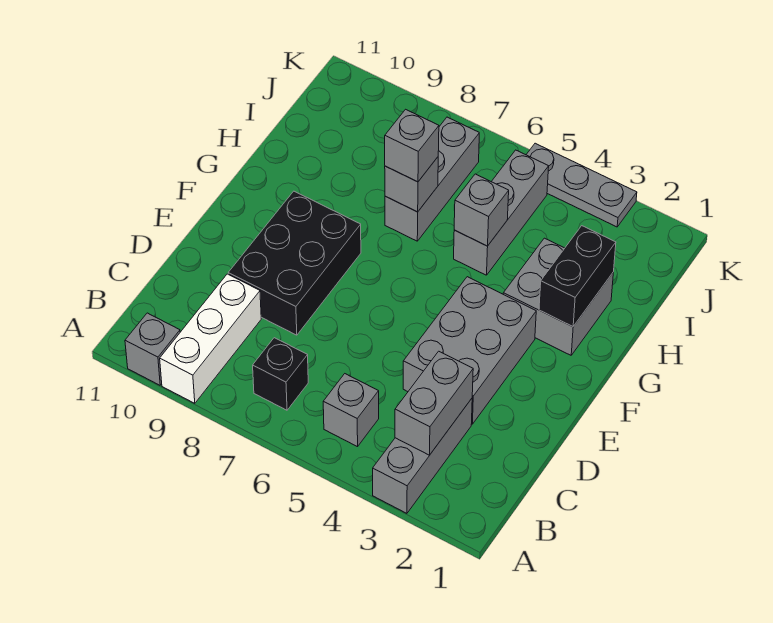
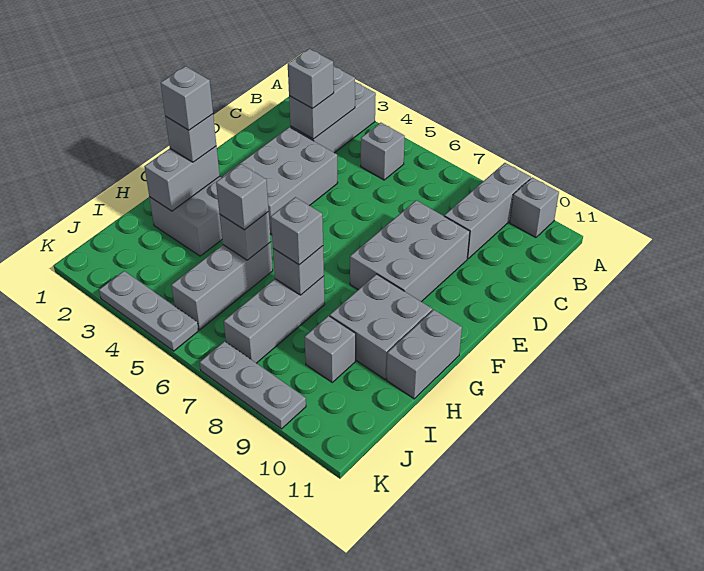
white brick A9:C9 level 1 -> grey brick A9:C9 level 1
black brick B7 level 1 -> none
none -> grey brick C3 level 3
black brick D8:F9 level 1 -> grey brick D8:F9 level 1
black brick G2:H2 level 2 -> grey brick G2:H2 level 2
none -> grey brick G2 level 3
none -> grey brick G2 level 4
none -> grey brick G9:H10 level 1
none -> grey brick G11:H11 level 1
none -> grey brick H5 level 3
none -> grey brick I9 level 1
none -> grey plate K7:K9 level 1

